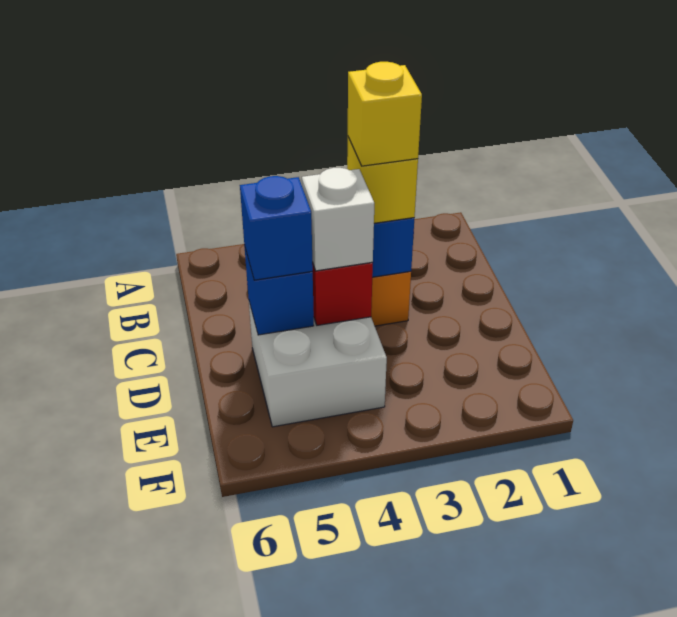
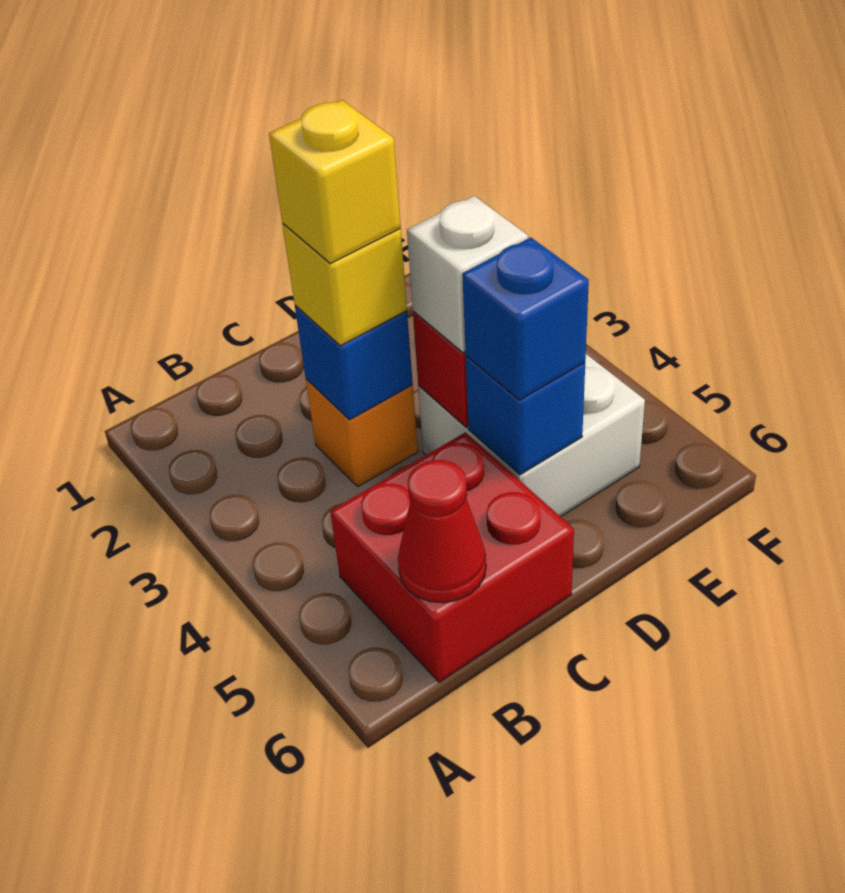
none -> red brick B5:C6 level 1
none -> red cone B6 level 2

